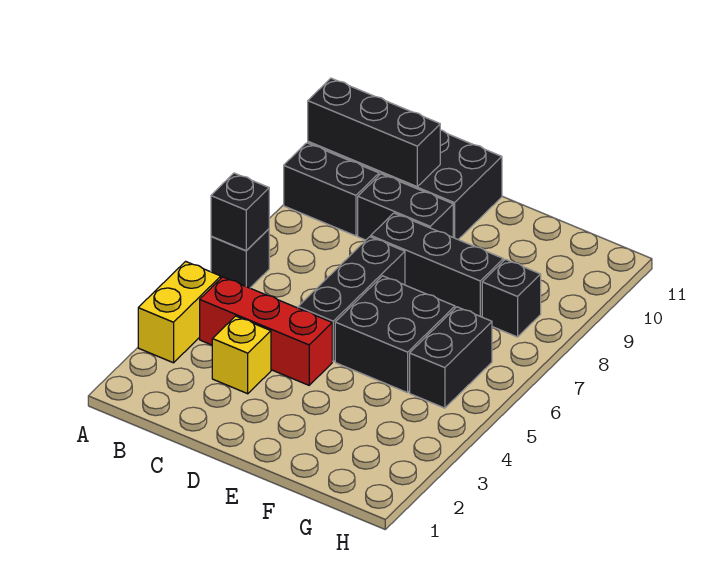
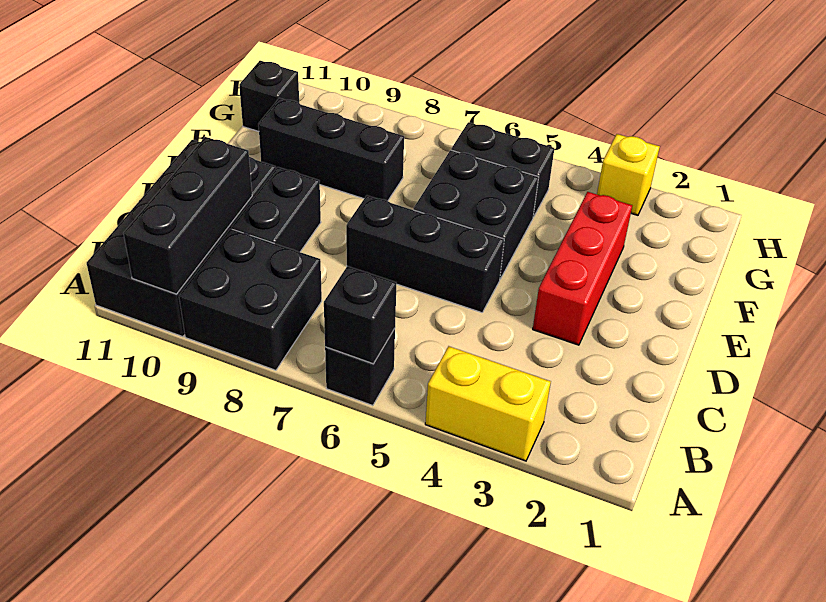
black brick A9:B9 level 1 -> black brick A8:B9 level 1
red brick B4:D4 level 1 -> red brick D3:F3 level 1
yellow brick C3 level 1 -> yellow brick H3 level 1
black brick D8:F8 level 1 -> black brick F8:F10 level 1
black brick G8 level 1 -> black brick G11 level 1

